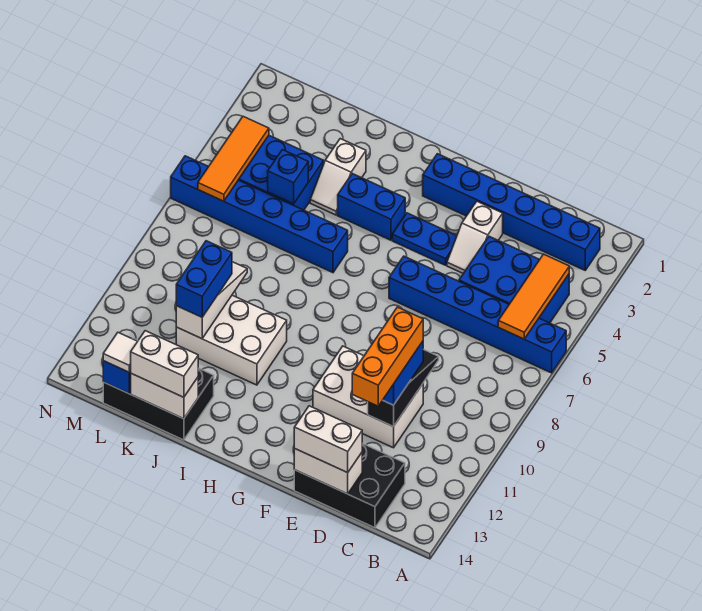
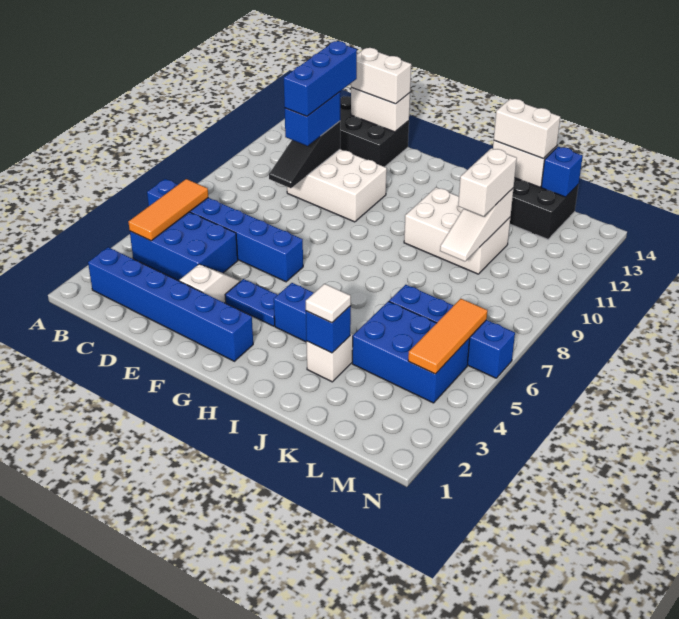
orange brick D10:D12 level 4 -> blue brick D10:D12 level 4
blue brick I6:N6 level 1 -> blue brick K6:N6 level 1
blue brick K5 level 2 -> blue brick J3 level 2
blue brick K10:K11 level 3 -> white brick K10:K11 level 3
white tile L14 level 3 -> white tile J3 level 3

